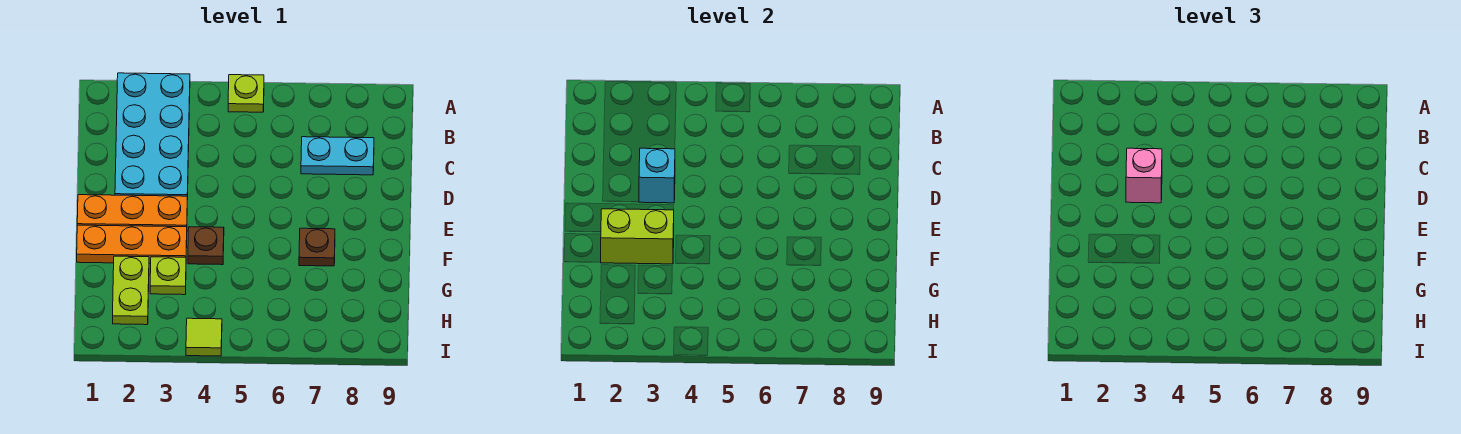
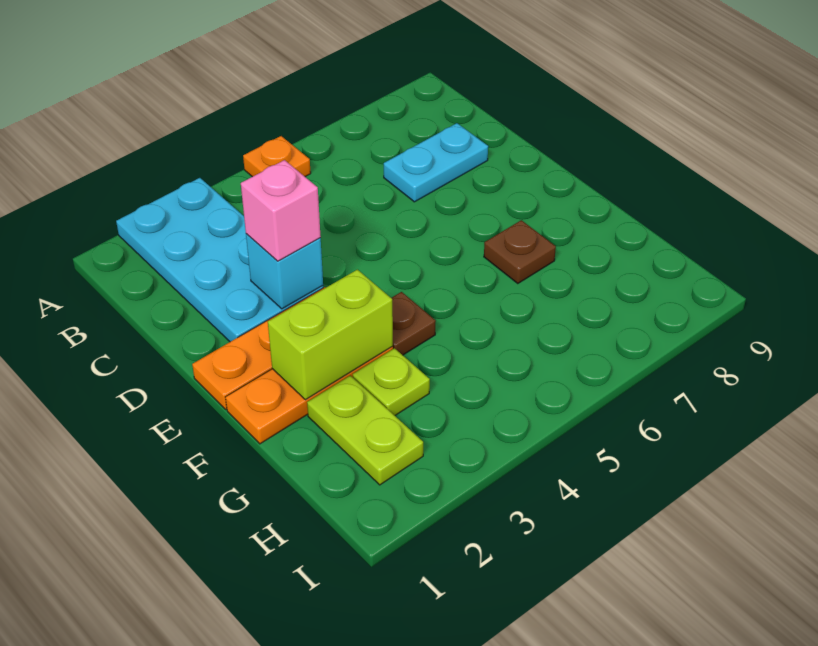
lime plate A5 level 1 -> orange plate A5 level 1
lime tile I4 level 1 -> none

